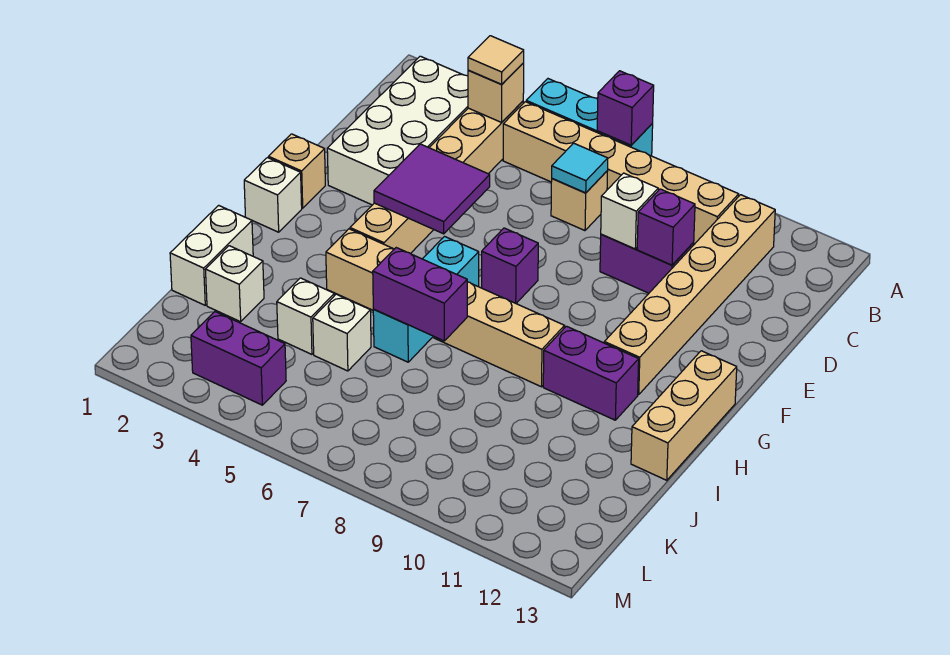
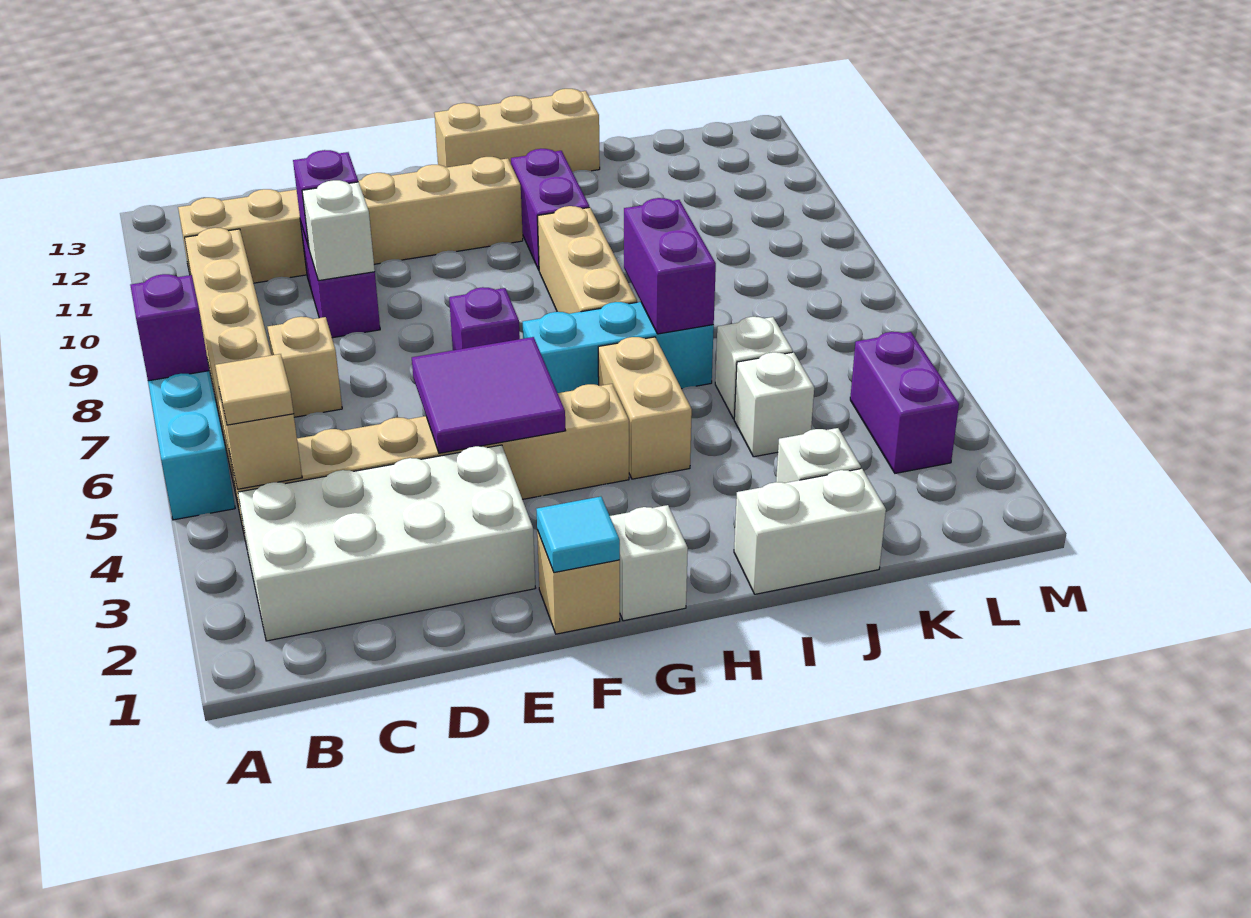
cyan tile C7 level 2 -> cyan tile F1 level 2

